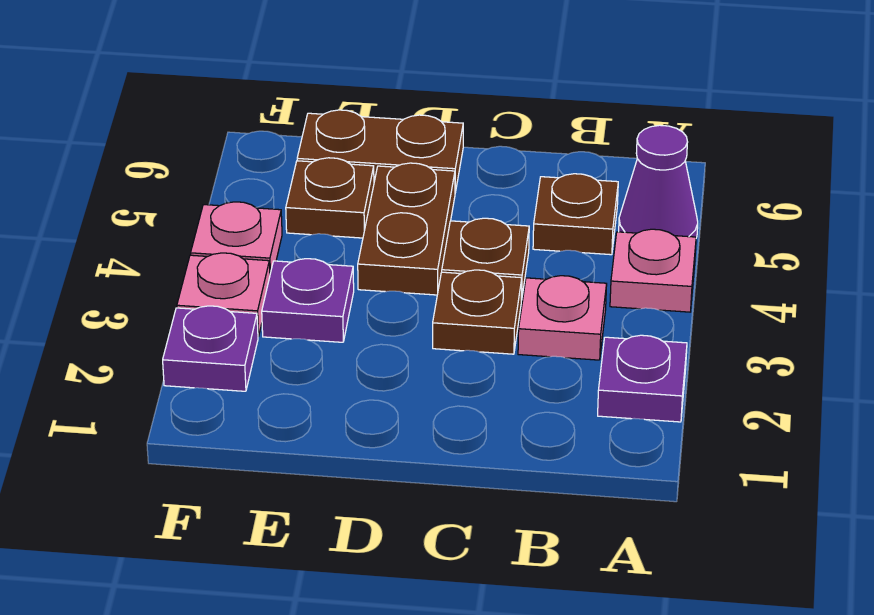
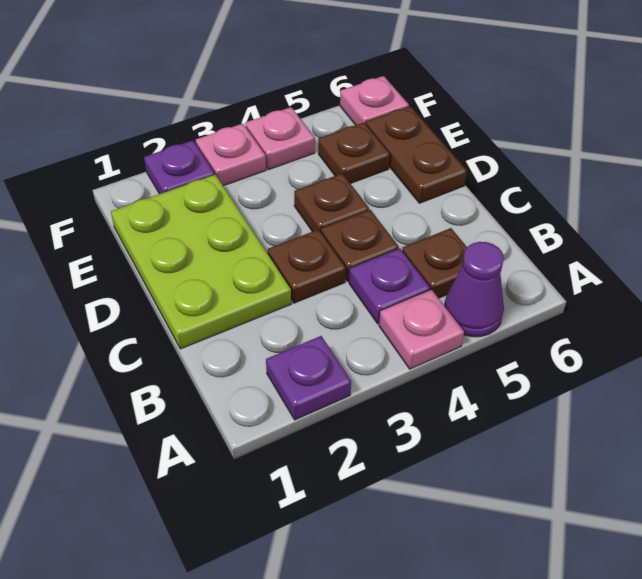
pink plate B3 level 1 -> pink plate F6 level 1
none -> lime plate C1:E2 level 1
brown plate D4:D5 level 1 -> brown plate D4 level 1
purple plate E3 level 1 -> purple plate B4 level 1

